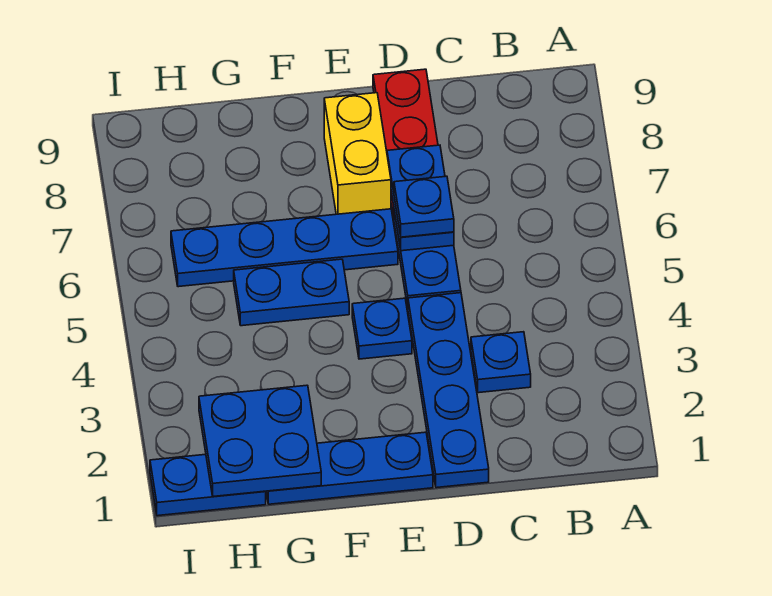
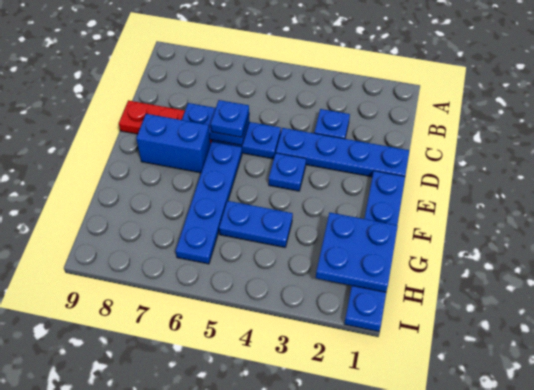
yellow brick E7:E8 level 1 -> blue brick E7:E8 level 1
blue plate F5:G5 level 1 -> blue plate G4:G5 level 1

